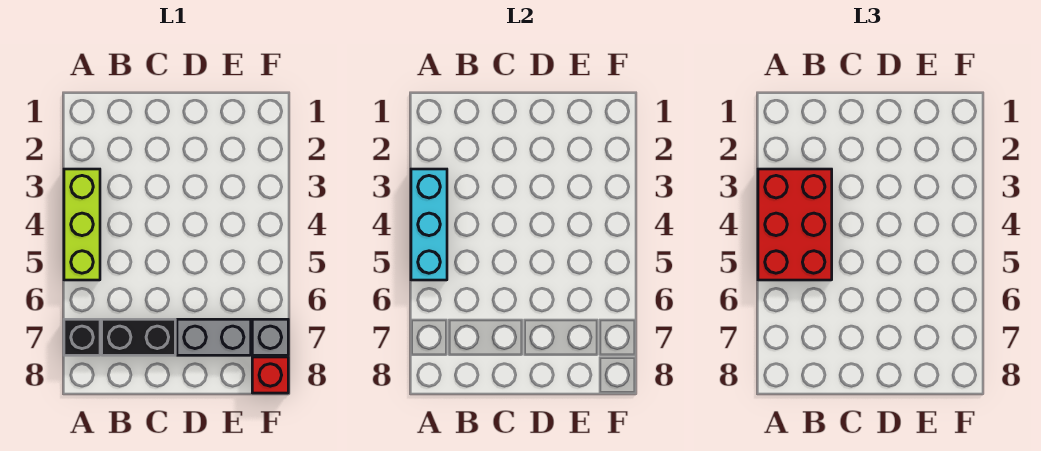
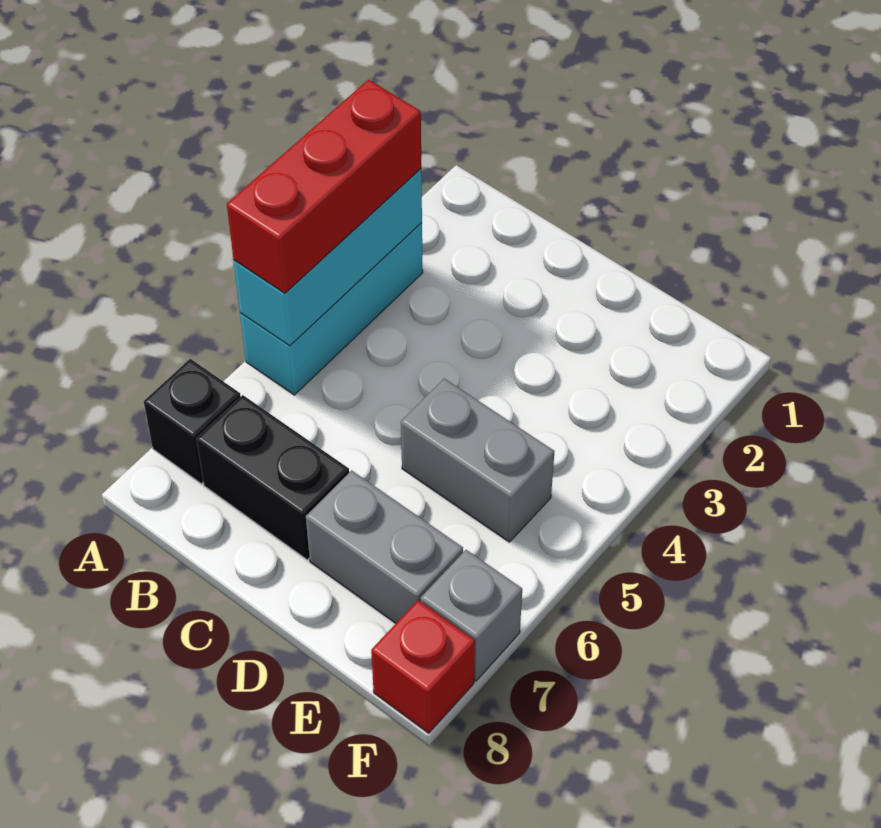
lime brick A3:A5 level 1 -> cyan brick A3:A5 level 1
red brick A3:B5 level 3 -> red brick A3:A5 level 3
none -> grey brick D5:E5 level 1

